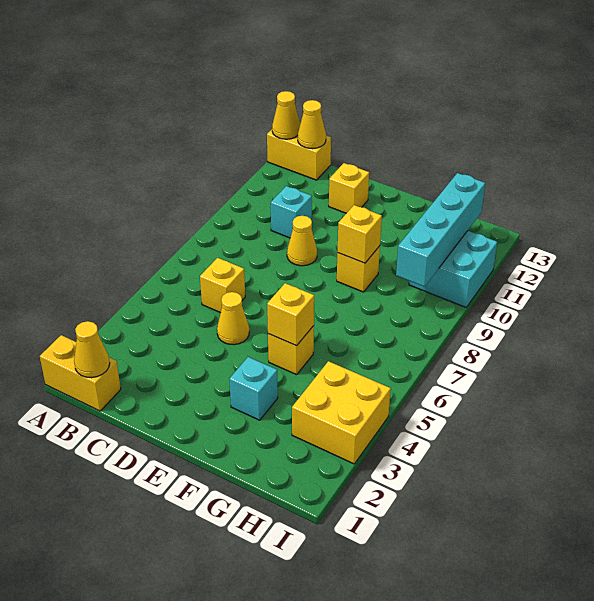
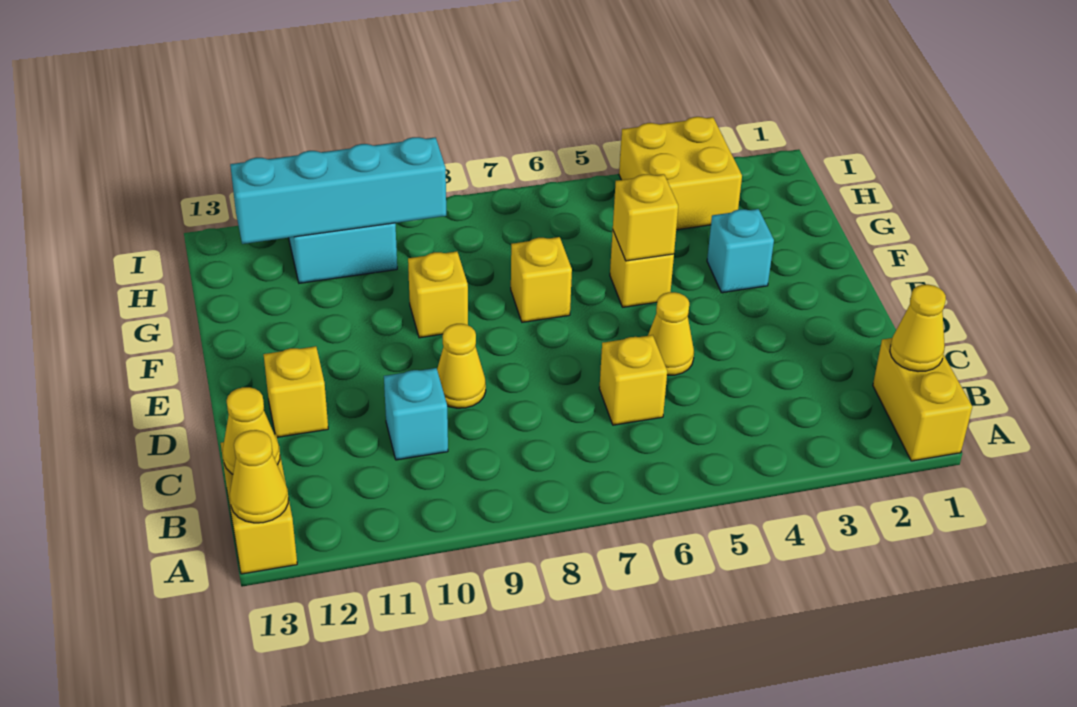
yellow brick F9 level 2 -> yellow brick F7 level 1

